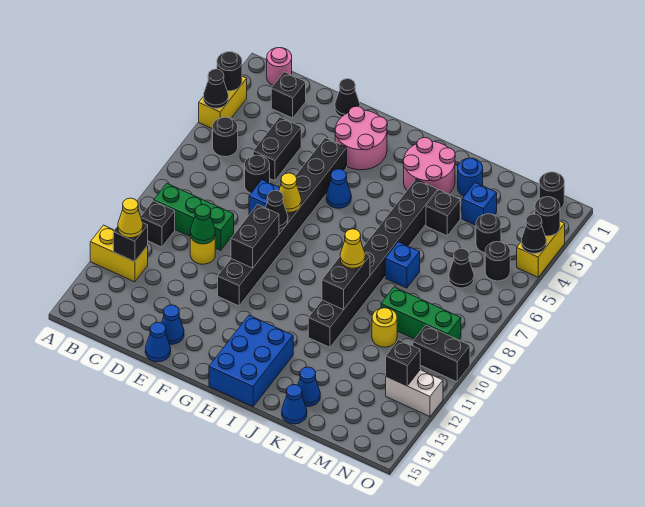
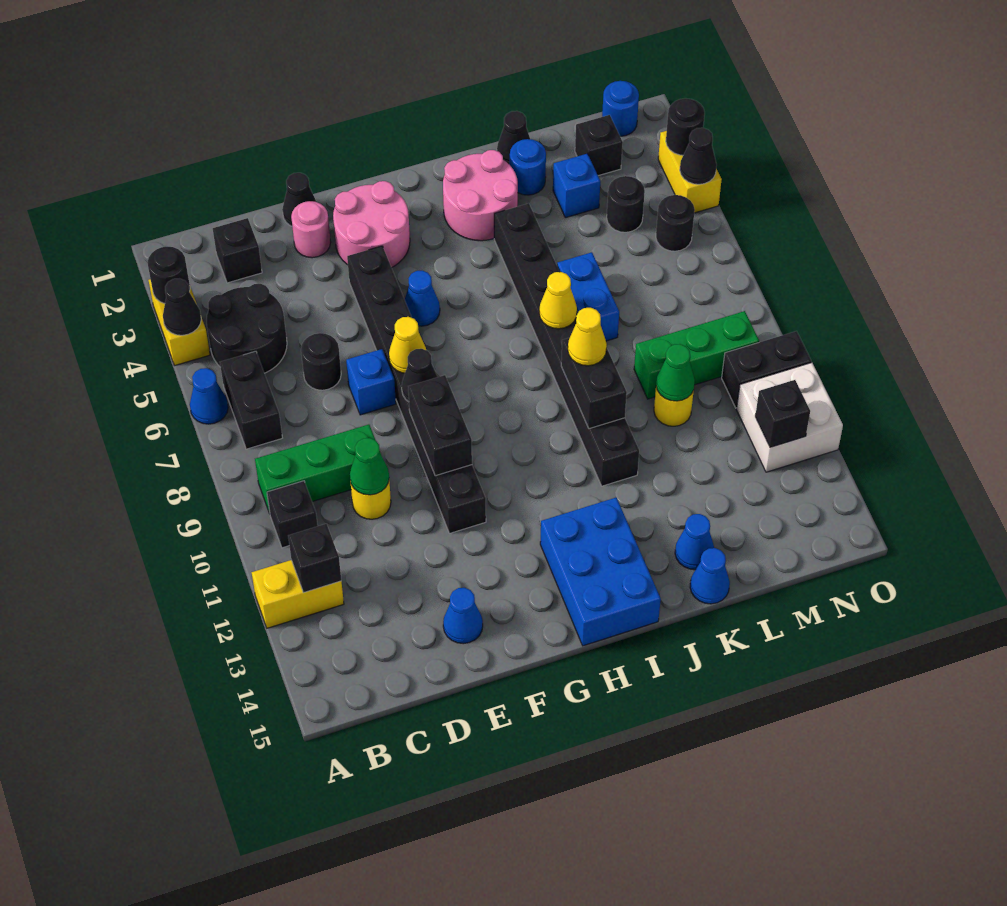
pink round brick B1 level 1 -> pink round brick E2 level 1
black round brick B5 level 1 -> black round brick B4:C5 level 1
yellow cone B12 level 3 -> yellow cone J7 level 2
black brick D4:D5 level 1 -> black brick B6:B7 level 1
blue cone E15 level 1 -> blue cone A6 level 1
black brick K4 level 1 -> black brick M2 level 1
blue brick K7 level 1 -> blue brick K6:K7 level 1
none -> green cone L10 level 2
black cone M6 level 1 -> black cone K1 level 1
black round brick N1 level 1 -> blue round brick N1 level 1
white brick N12:O12 level 1 -> white brick N11:O12 level 1

